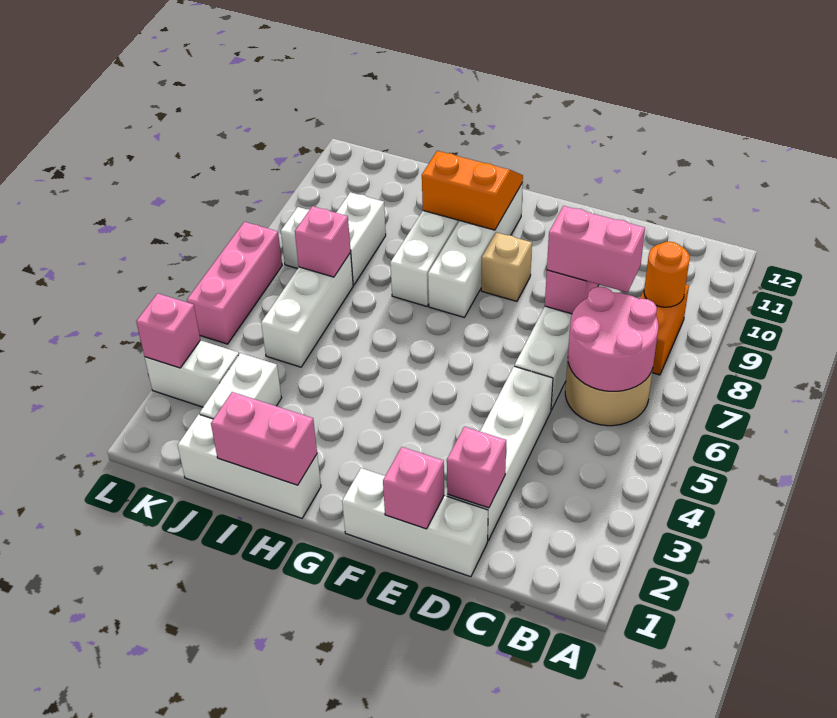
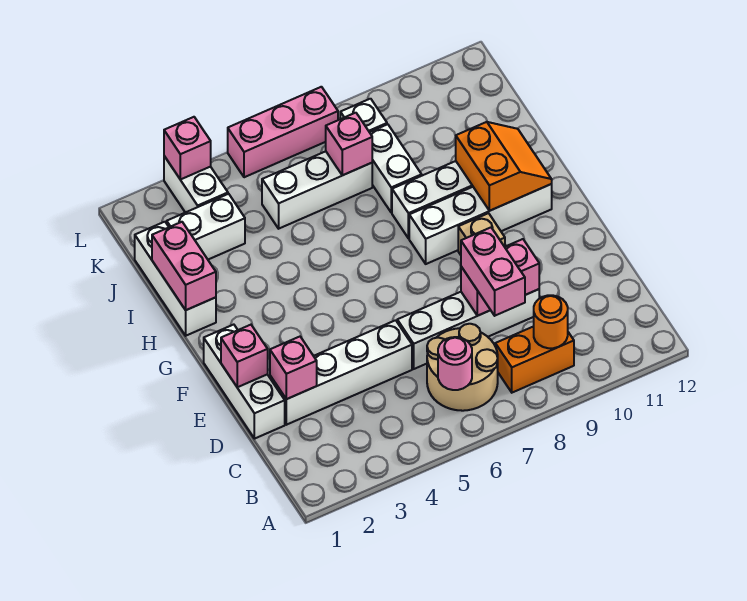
pink round brick B6:C7 level 2 -> pink round brick B6 level 2
white brick J8:J9 level 1 -> white brick I8:J8 level 1

